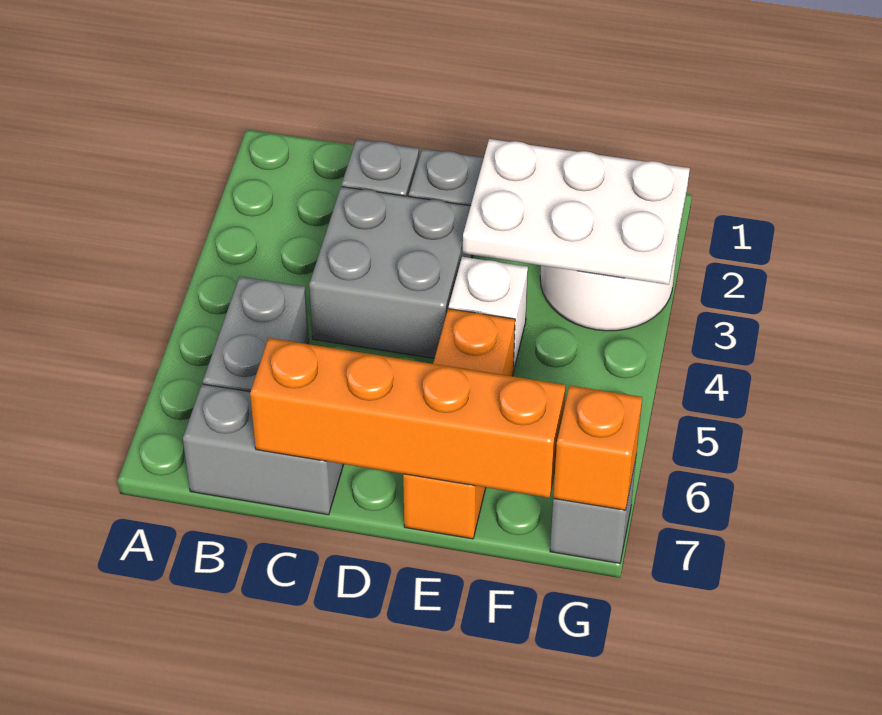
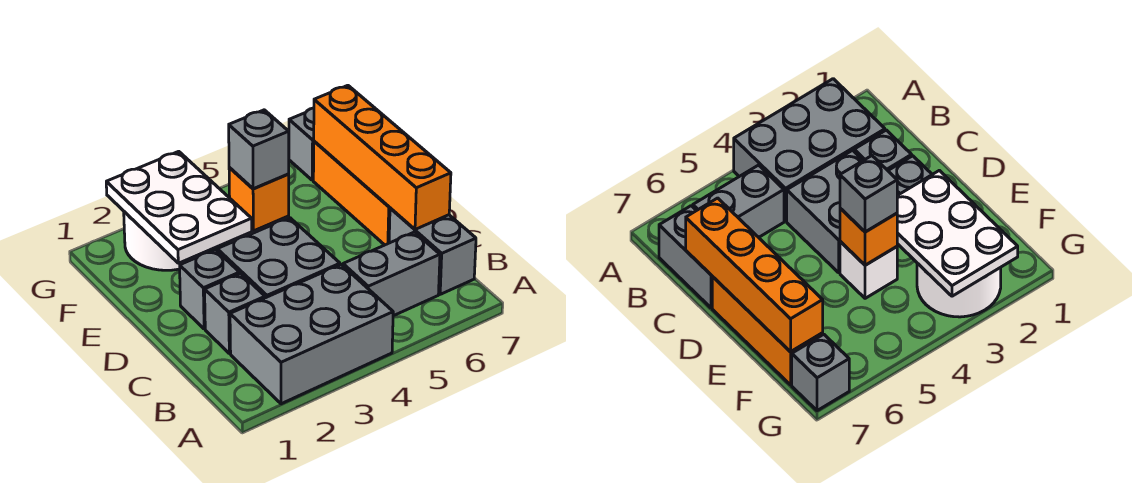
none -> grey brick A2:B4 level 1
none -> grey brick E4 level 3
orange brick E5:E7 level 1 -> orange brick D7:F7 level 1
orange brick G7 level 2 -> orange brick E4 level 2

